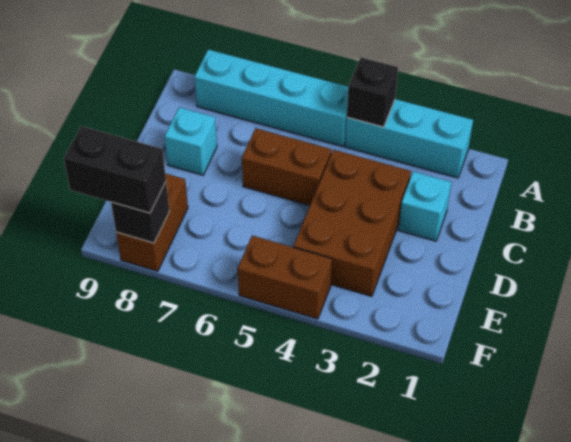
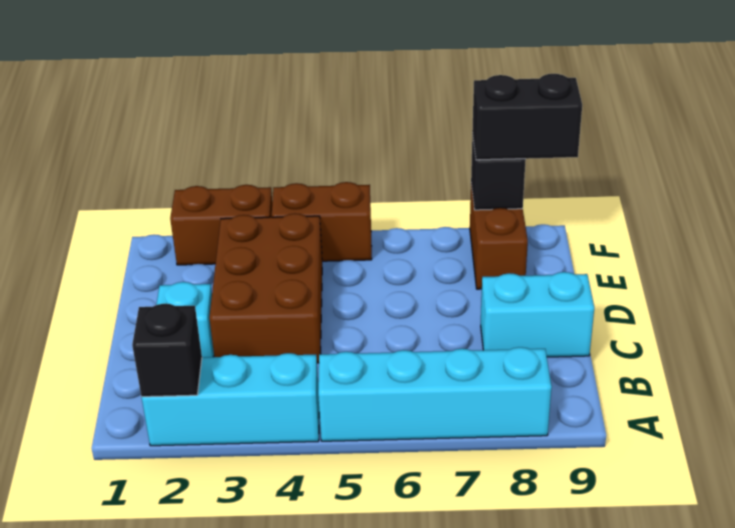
black brick A4 level 2 -> black brick A2 level 2
brown brick C5:C6 level 1 -> brown brick F2:F3 level 1
cyan brick C8 level 1 -> cyan brick C8:C9 level 1

